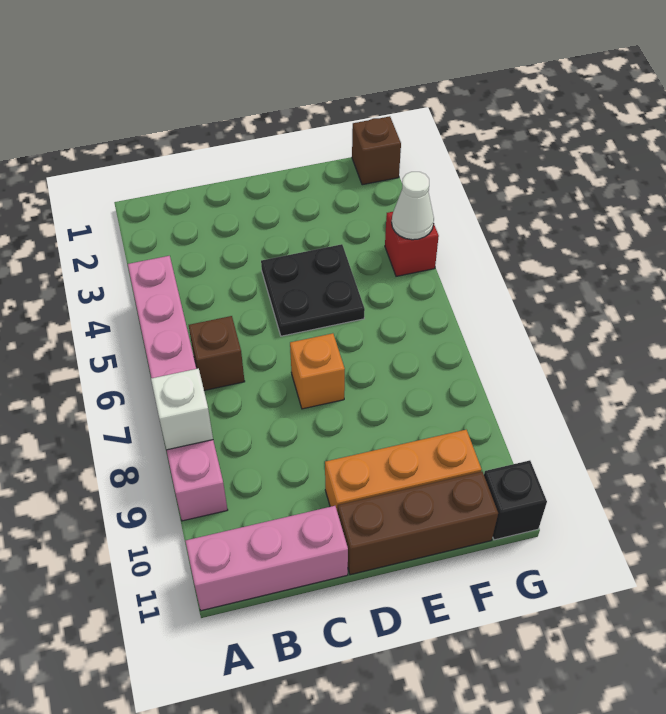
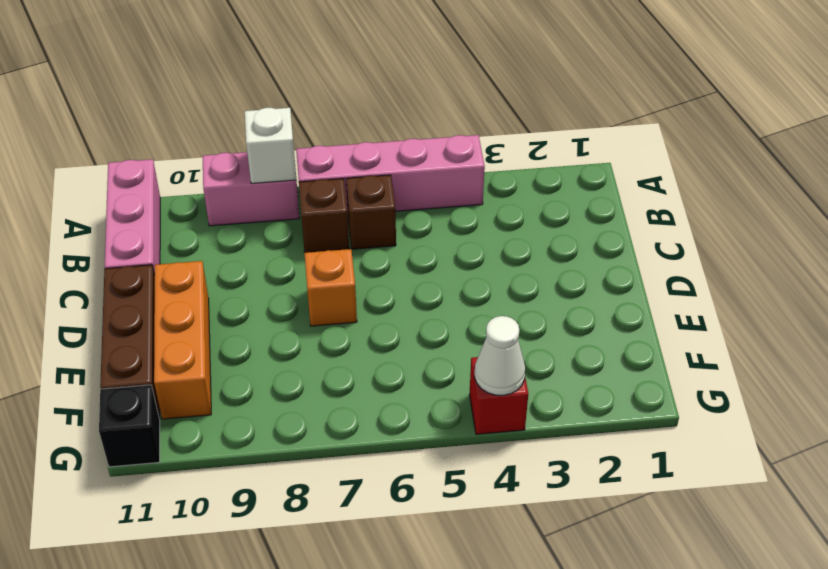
black plate D4:E5 level 1 -> none
brown brick G1 level 1 -> brown brick B7 level 1

